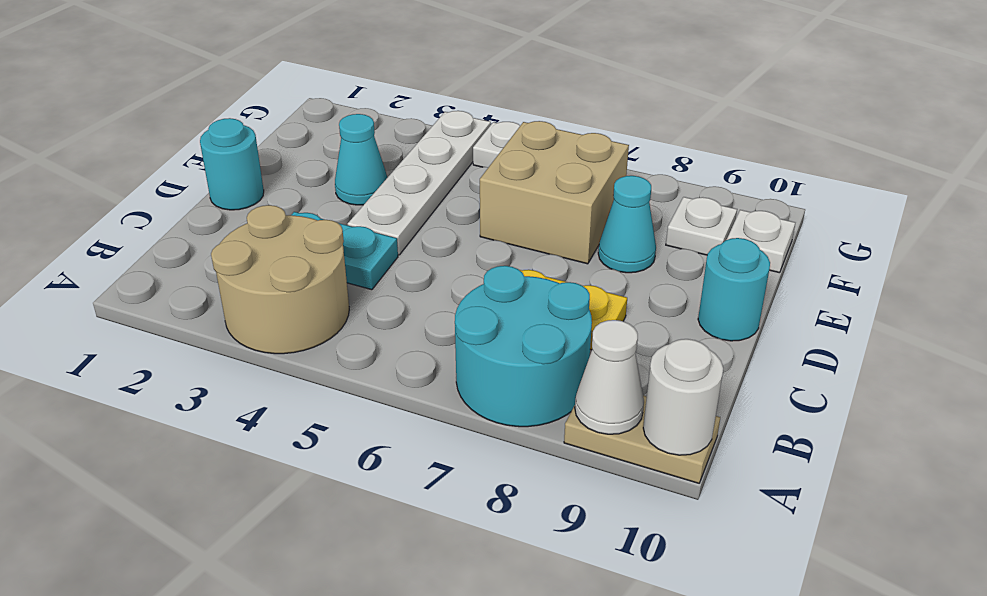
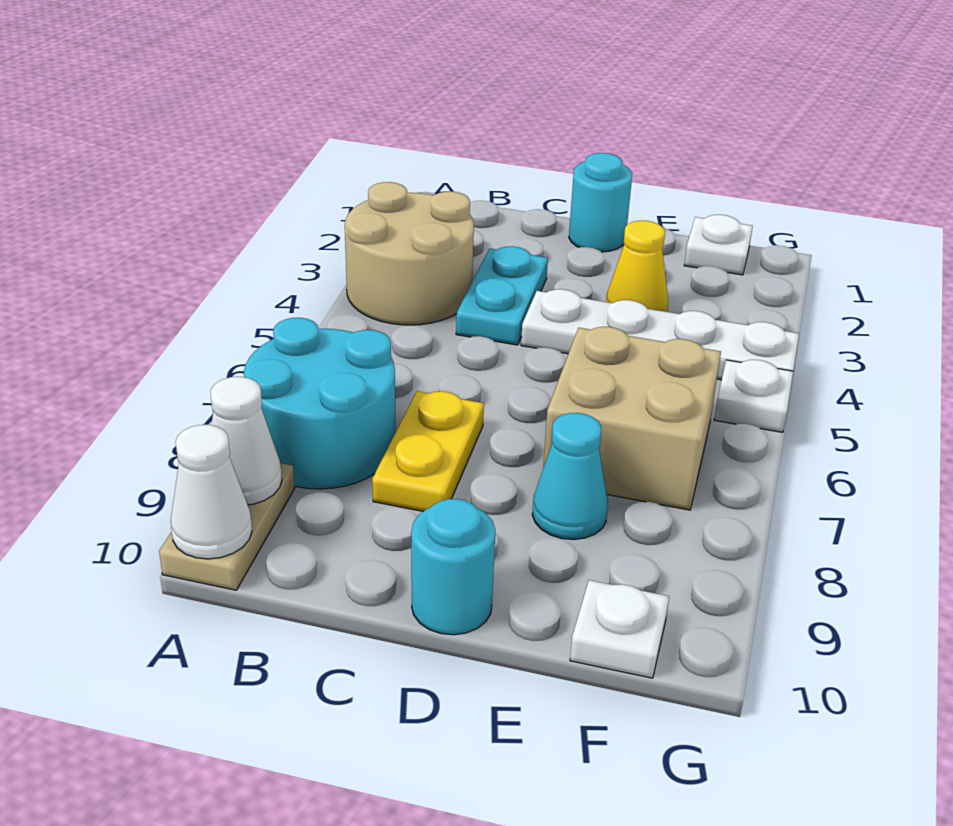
white round brick A10 level 2 -> white cone A10 level 2
cyan cone E3 level 1 -> yellow cone E3 level 1
white plate F9 level 1 -> white plate F1 level 1

